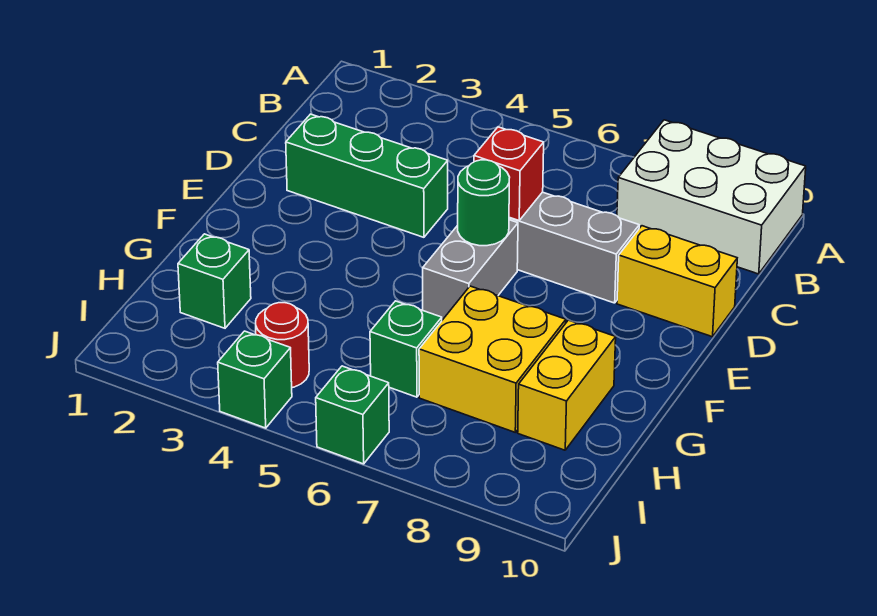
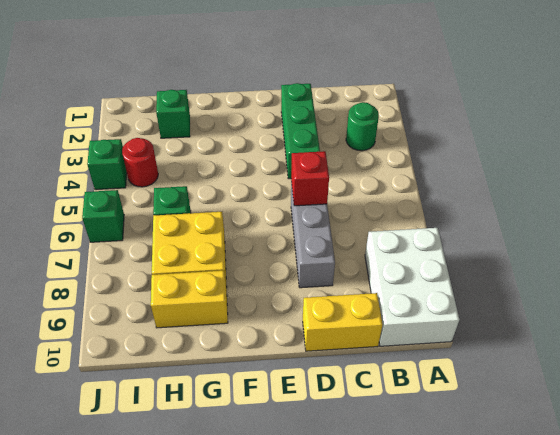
yellow brick D9:D10 level 1 -> yellow brick C10:D10 level 1
grey brick E6:F6 level 1 -> none
green round brick E6 level 2 -> green round brick B3 level 1

